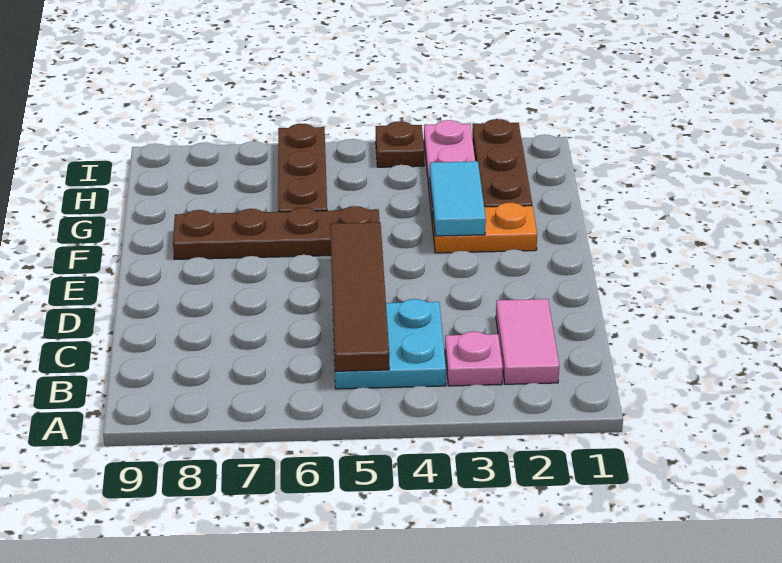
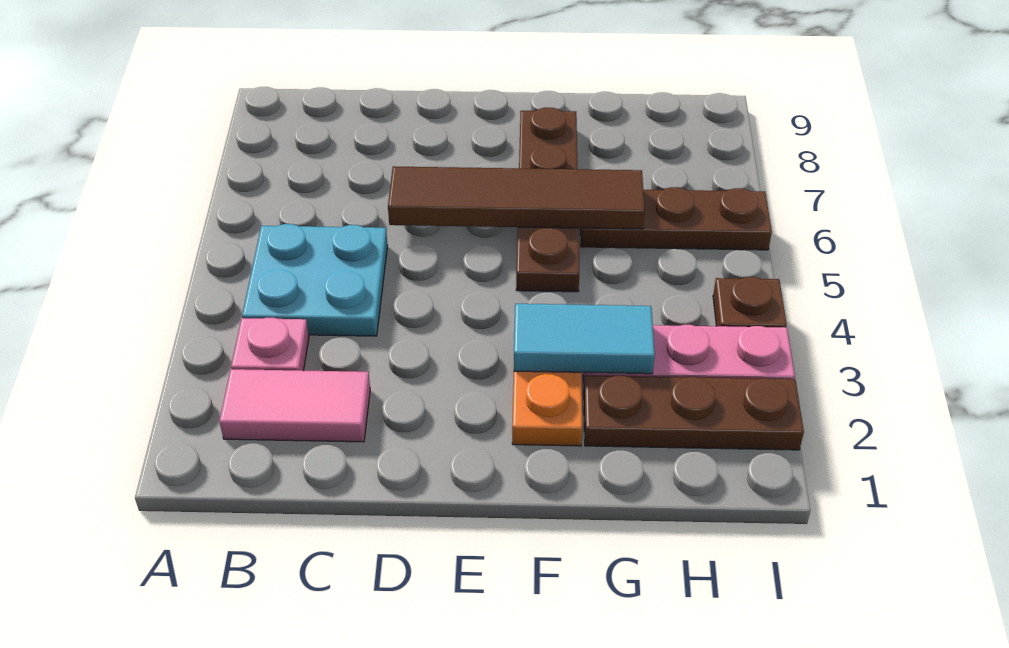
brown tile B5:E5 level 2 -> brown tile D6:G6 level 2

